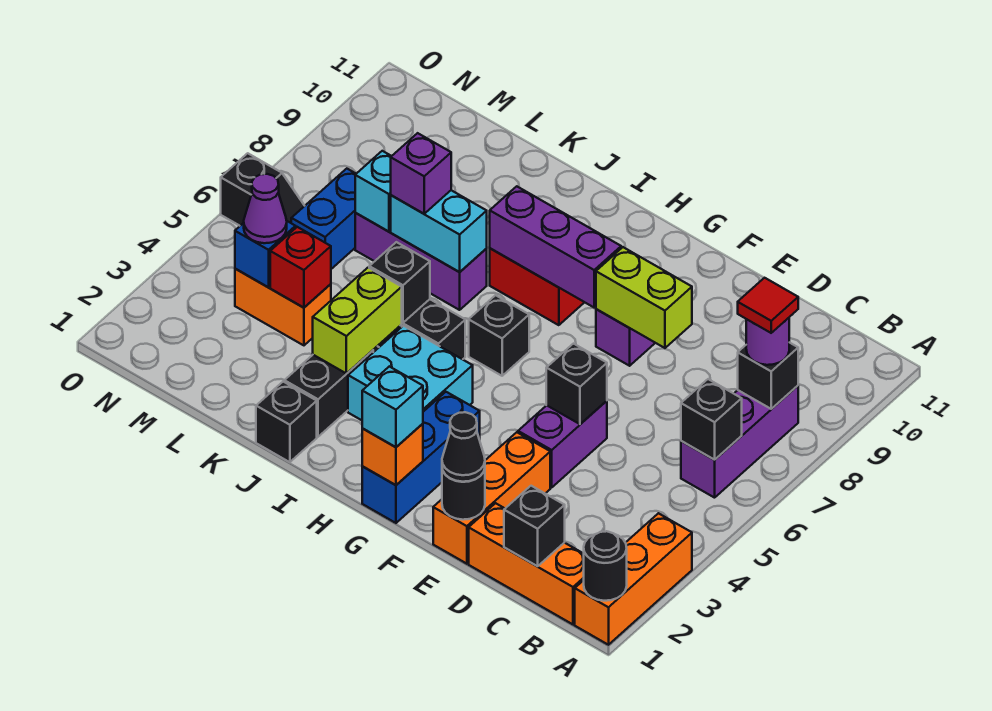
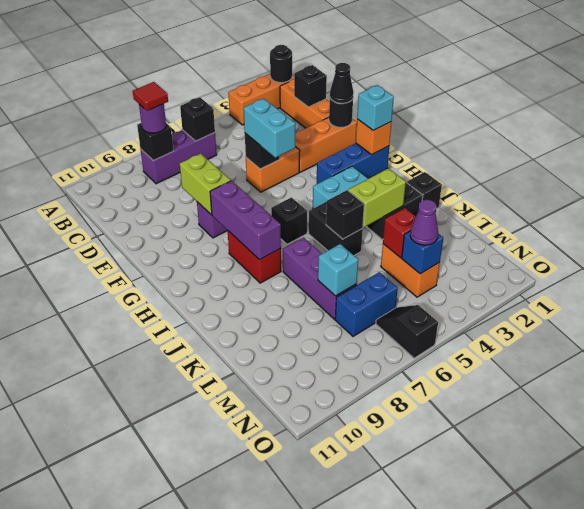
purple brick E4:E5 level 1 -> orange brick E4:E5 level 1
cyan brick J7:K7 level 2 -> cyan brick E5:F5 level 3
purple brick K7 level 3 -> none

